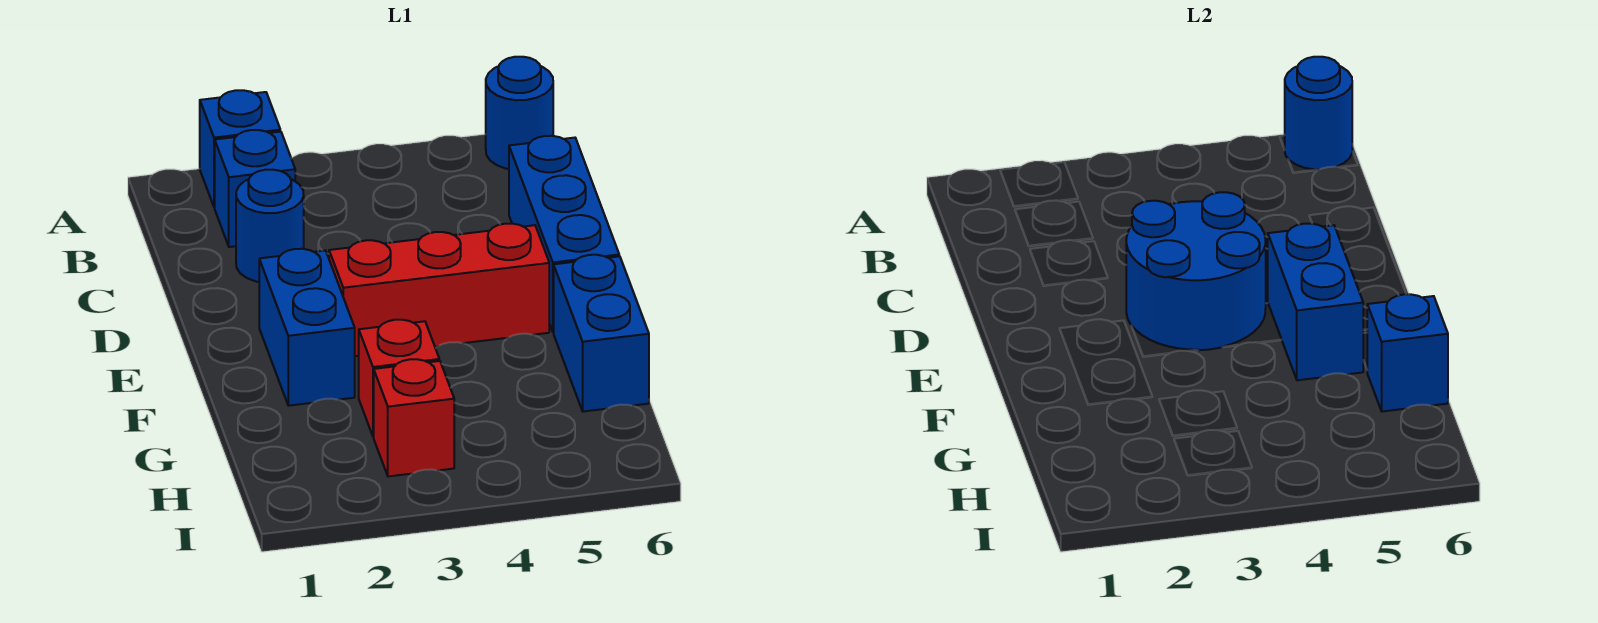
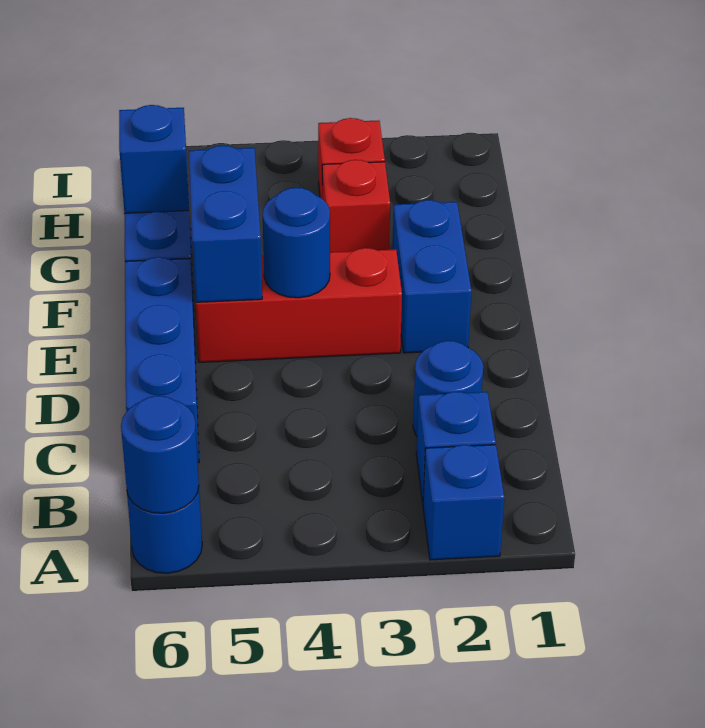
blue round brick D3:E4 level 2 -> blue round brick E4 level 2

